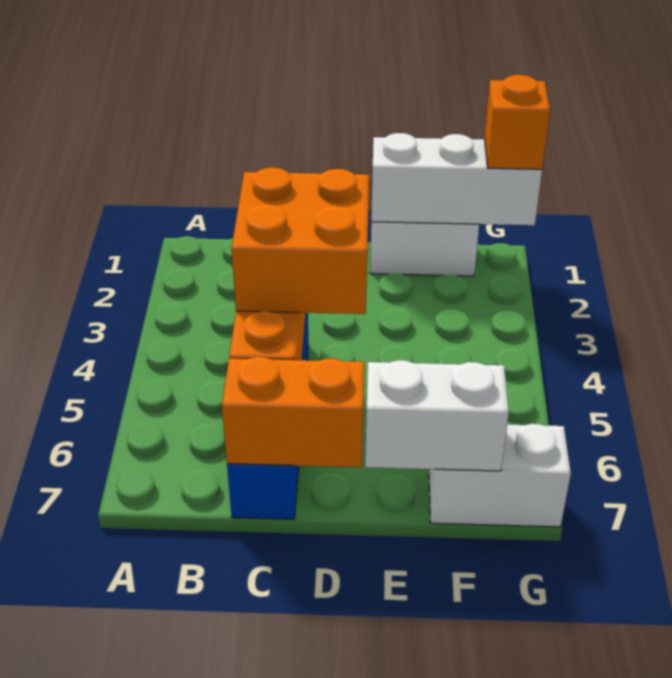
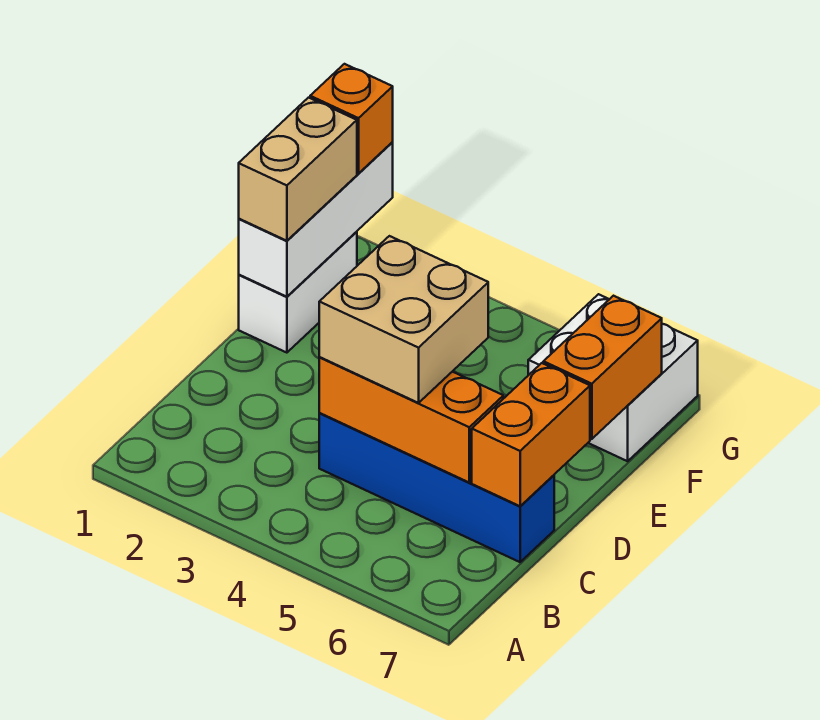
orange brick C4:D5 level 3 -> tan brick C4:D5 level 3
none -> tan brick E1:F1 level 3
white brick E7:F7 level 2 -> orange brick E7:F7 level 2
white brick F7:G7 level 1 -> white brick F6:G7 level 1

